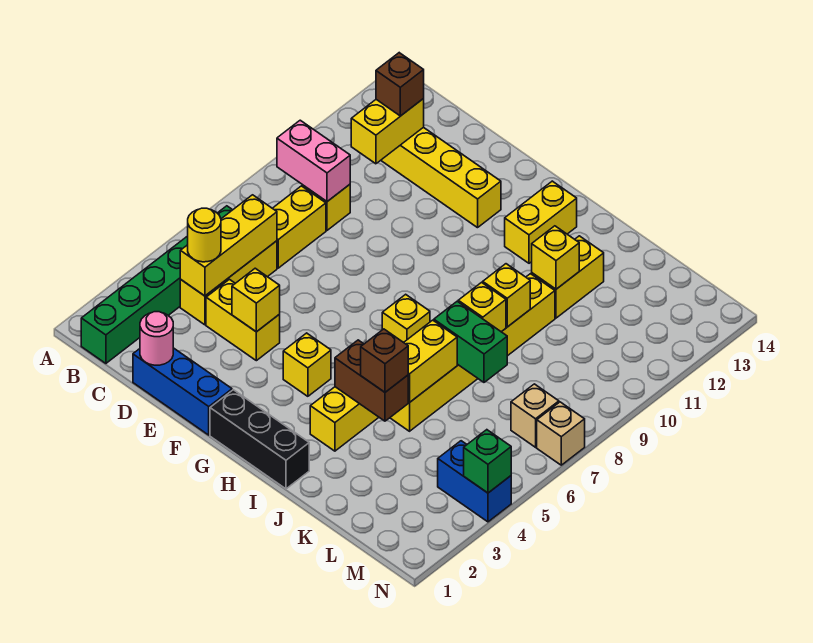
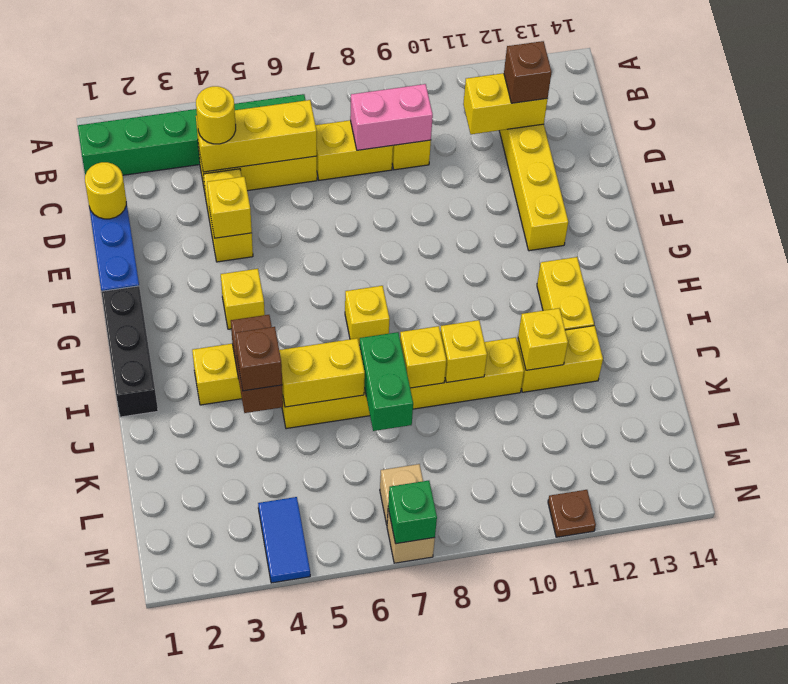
pink brick B9:C9 level 2 -> pink brick C8:C9 level 2
pink round brick D1 level 2 -> yellow round brick D1 level 2
yellow brick H12:H13 level 1 -> yellow brick H12:I12 level 1
blue brick M4:N4 level 1 -> blue tile M4:N4 level 1
green brick N4 level 2 -> green brick N7 level 2
none -> brown plate N11 level 1

